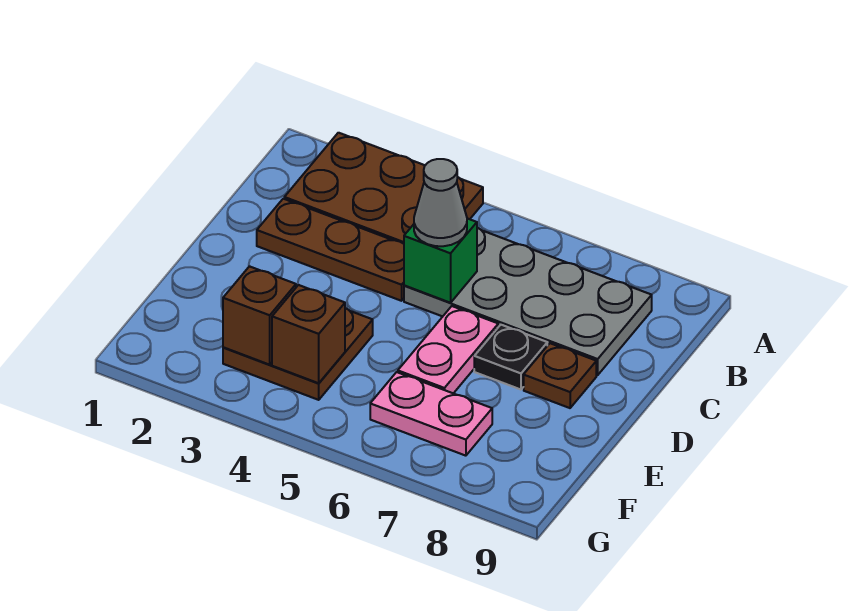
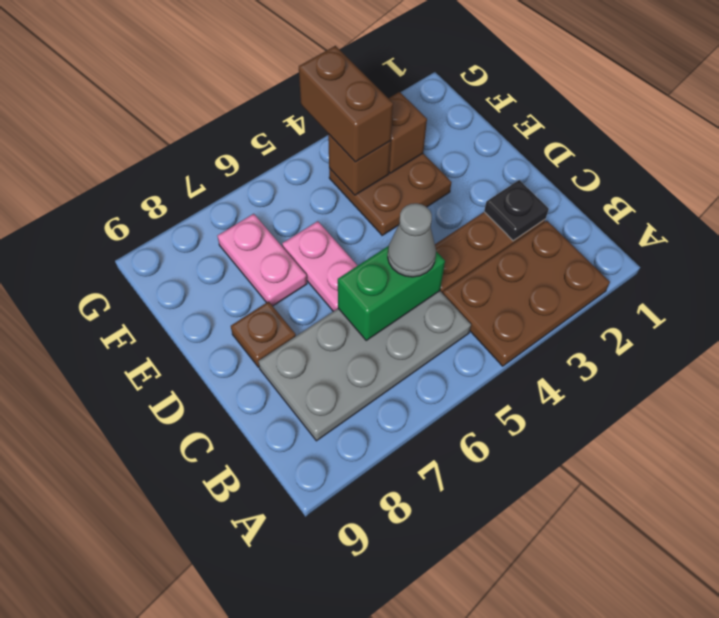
green brick C5 level 2 -> green brick C5:C6 level 2
black plate D7 level 1 -> black plate C2 level 2
none -> brown brick F4:G4 level 3
pink plate F6:F7 level 1 -> pink plate E7:F7 level 1

